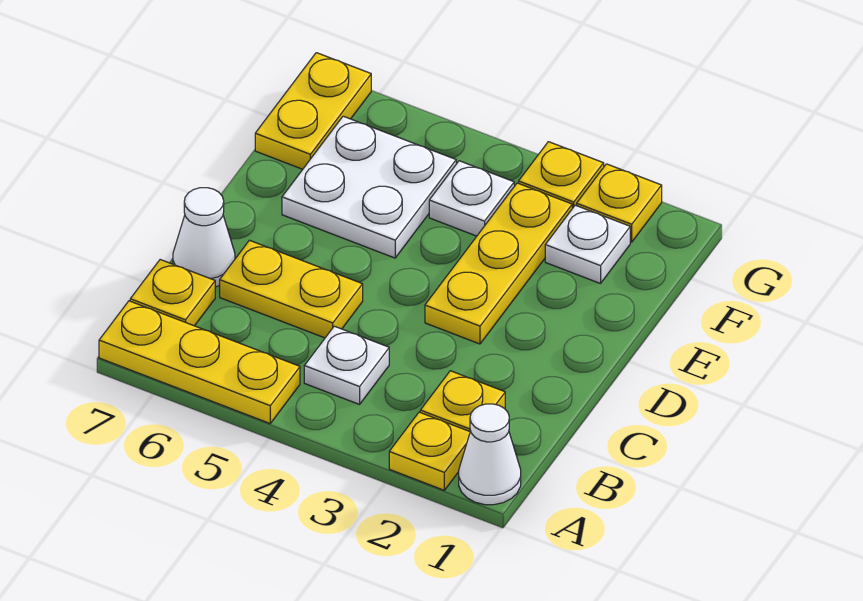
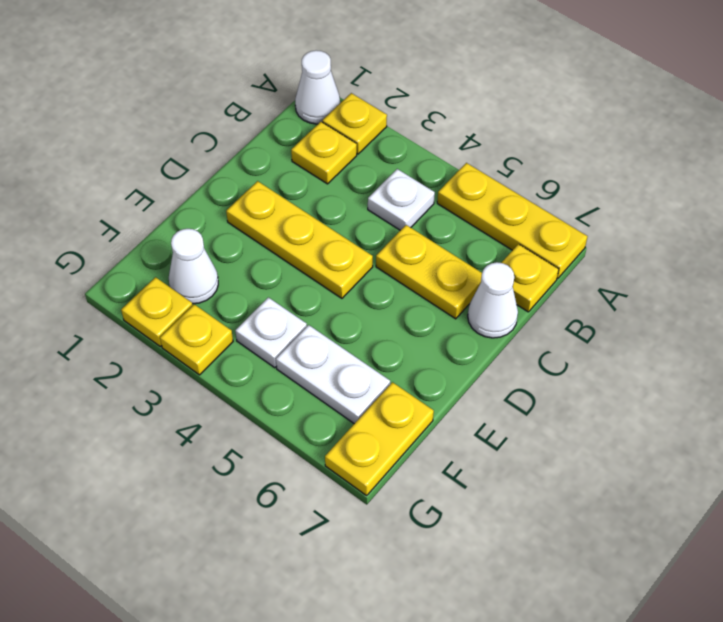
yellow plate D3:F3 level 1 -> yellow plate D2:D4 level 1
white plate E5:F6 level 1 -> white plate F5:F6 level 1
white plate F2 level 1 -> white cone F2 level 1

